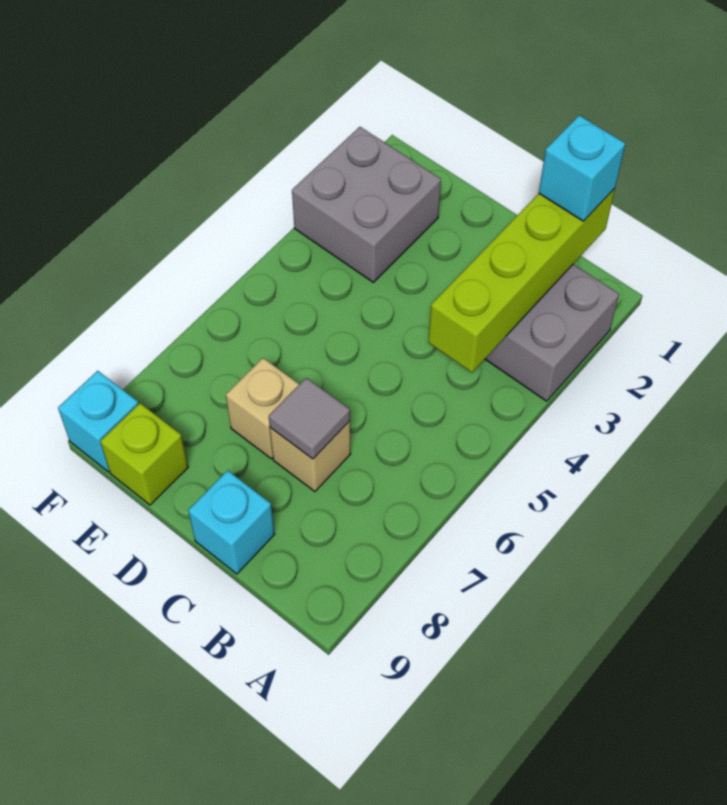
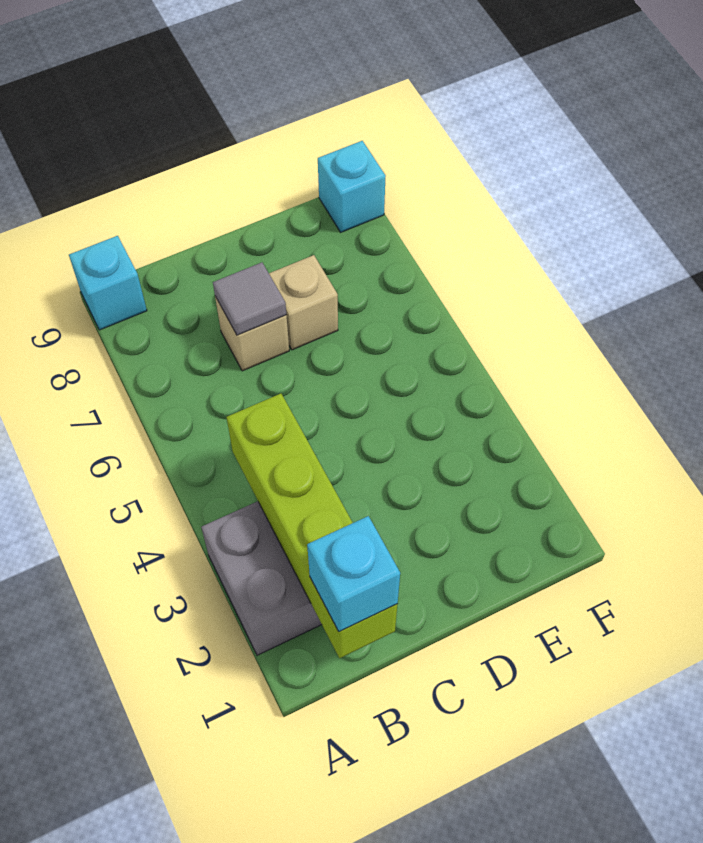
cyan brick C9 level 1 -> cyan brick A9 level 1
grey brick E2:F3 level 1 -> none
lime brick E9 level 1 -> none

